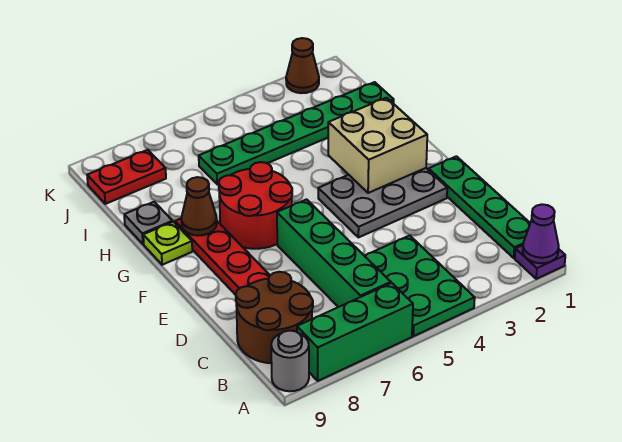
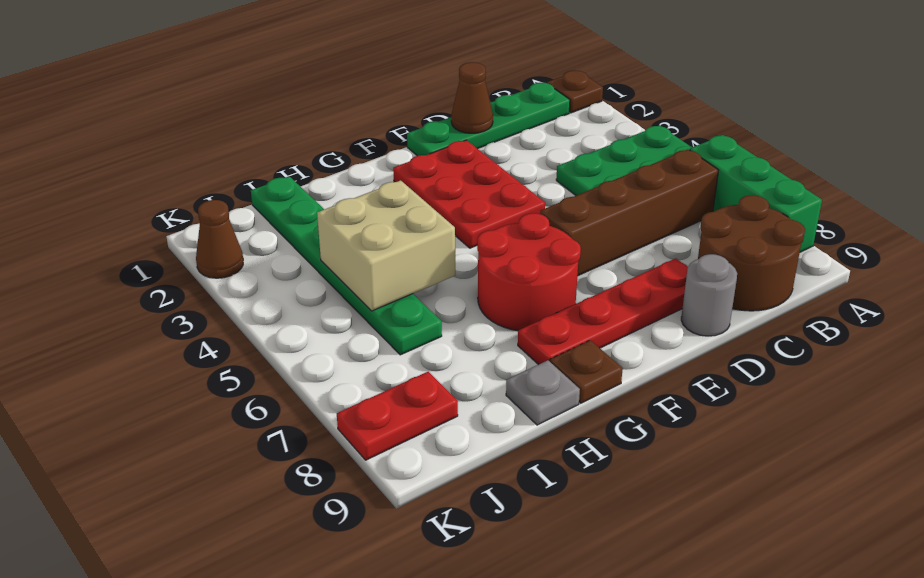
purple plate A1 level 1 -> brown plate A1 level 1
purple cone A1 level 2 -> none
grey round brick A9 level 1 -> grey round brick D9 level 1
green brick B6:E6 level 1 -> brown brick B6:E6 level 1
grey plate E2:F4 level 1 -> red plate E2:F4 level 1
tan brick F2:G3 level 2 -> tan brick H4:I5 level 2
brown cone G8 level 2 -> brown cone D1 level 2
lime plate G9 level 1 -> brown plate G9 level 1
red plate J8:J9 level 1 -> red plate J8:K8 level 1

